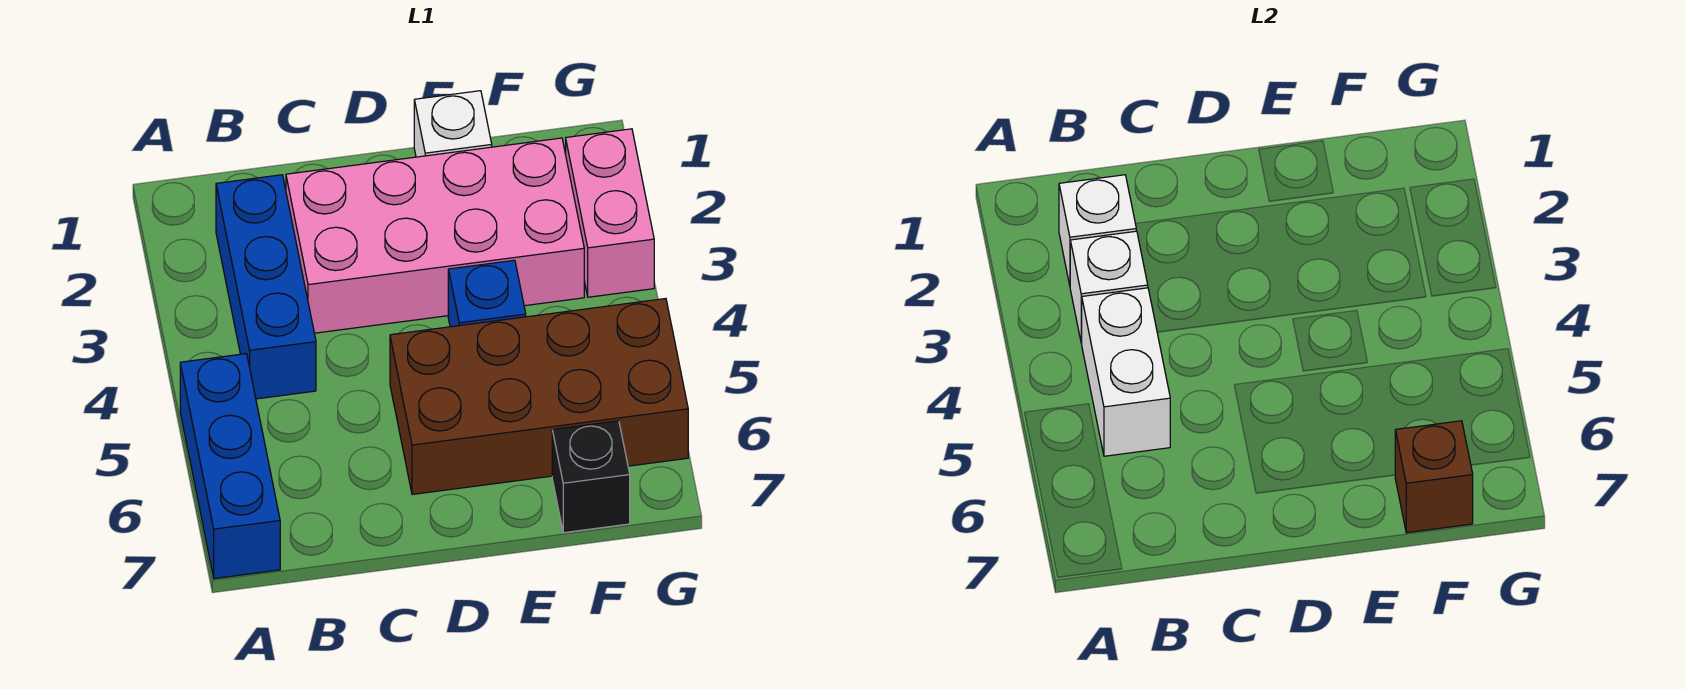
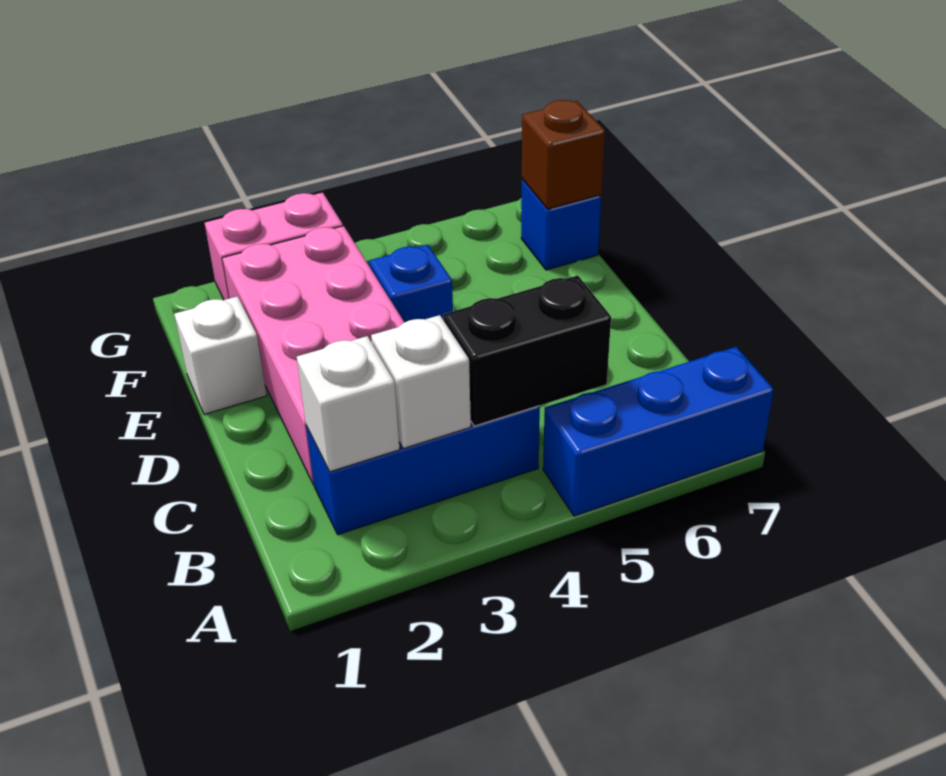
white brick B4:B5 level 2 -> black brick B4:B5 level 2
brown brick D5:G6 level 1 -> none
black brick F7 level 1 -> blue brick F7 level 1

